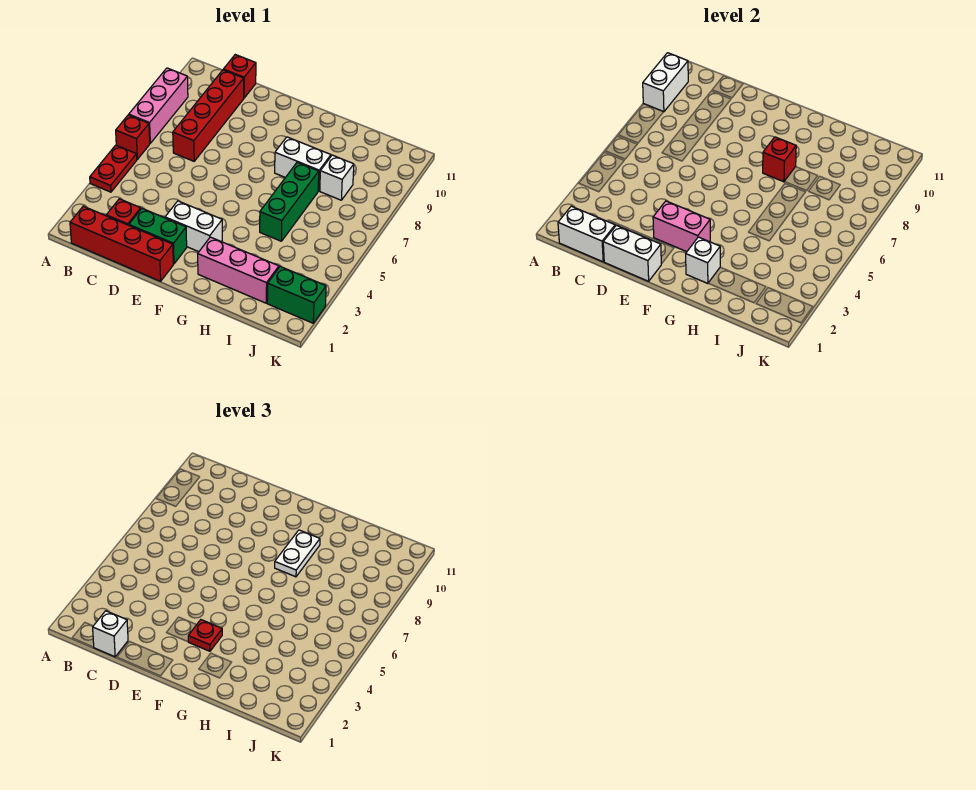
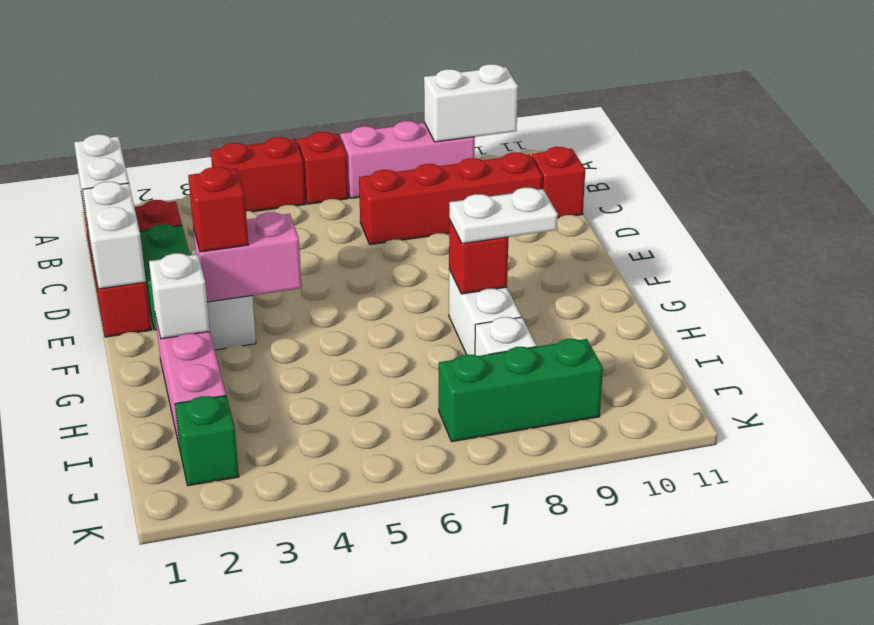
red plate A4:A5 level 1 -> red brick A4:A5 level 1
white brick C1 level 3 -> none
pink brick E3:F3 level 2 -> pink brick F3:F4 level 2
red plate F3 level 3 -> red brick F3 level 3
green brick H5:H7 level 1 -> green brick J7:J9 level 1
green brick J2:K2 level 1 -> green brick J2 level 1

